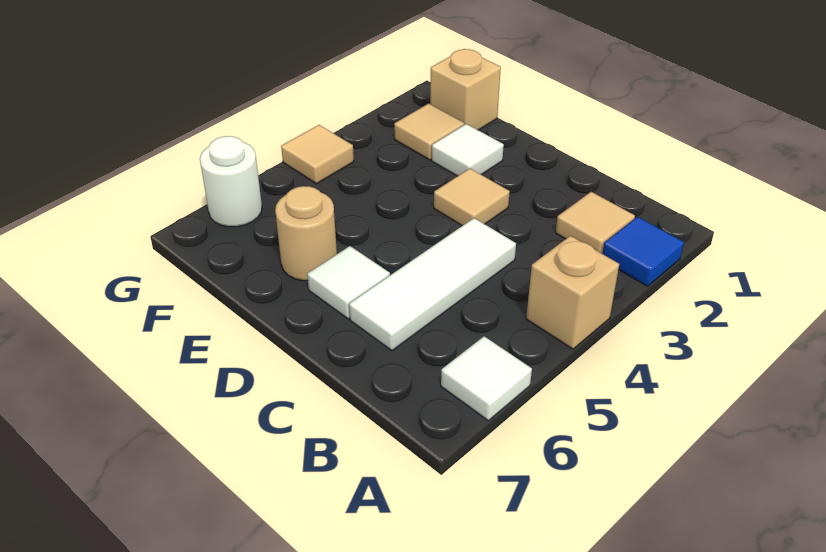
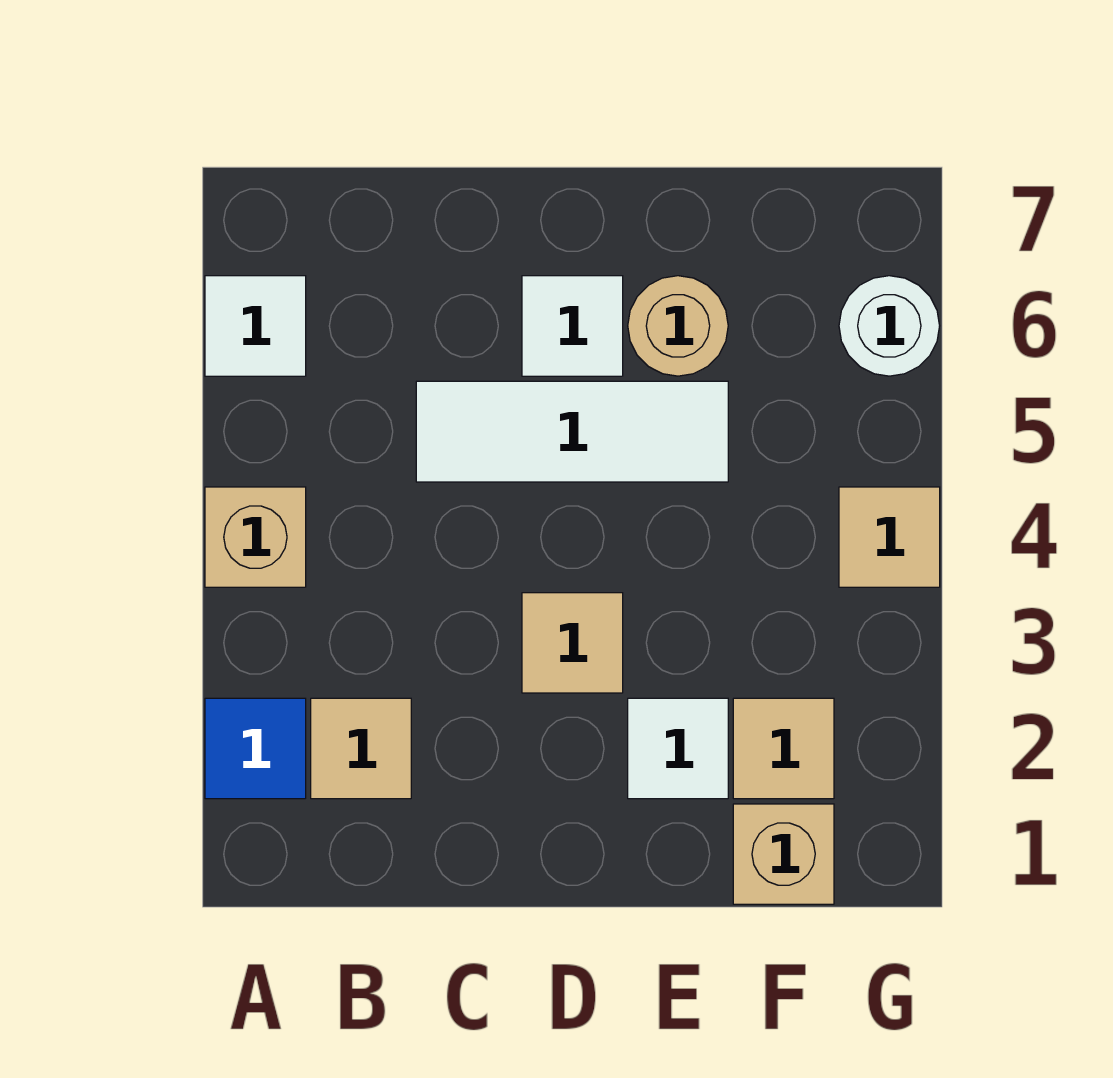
white tile C4:C6 level 1 -> white tile C5:E5 level 1

